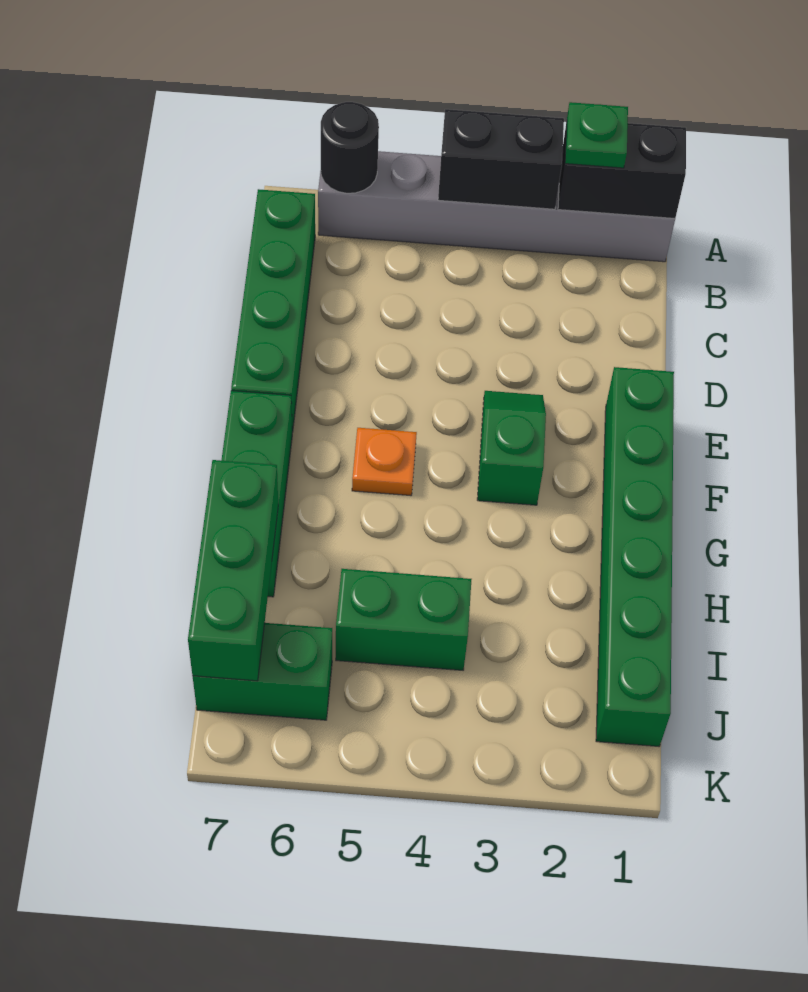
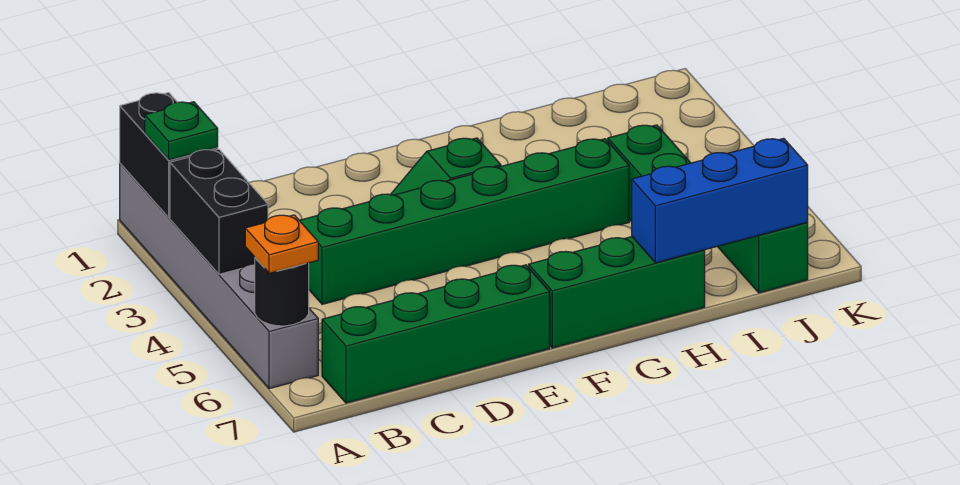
green brick E1:J1 level 1 -> green brick C4:H4 level 1
orange plate F5 level 1 -> orange plate A6 level 3
green brick H7:J7 level 2 -> blue brick H7:J7 level 2

